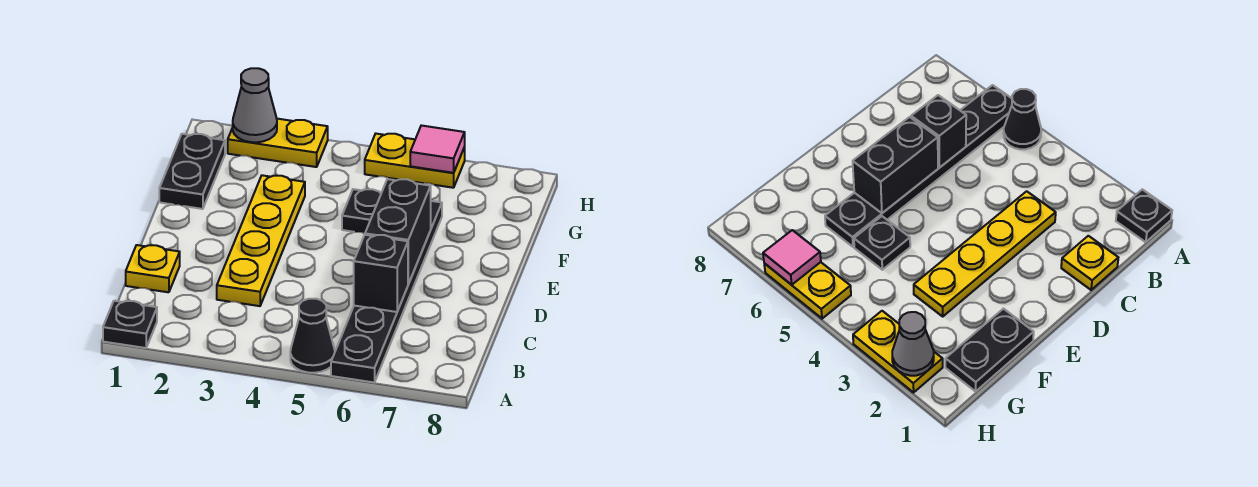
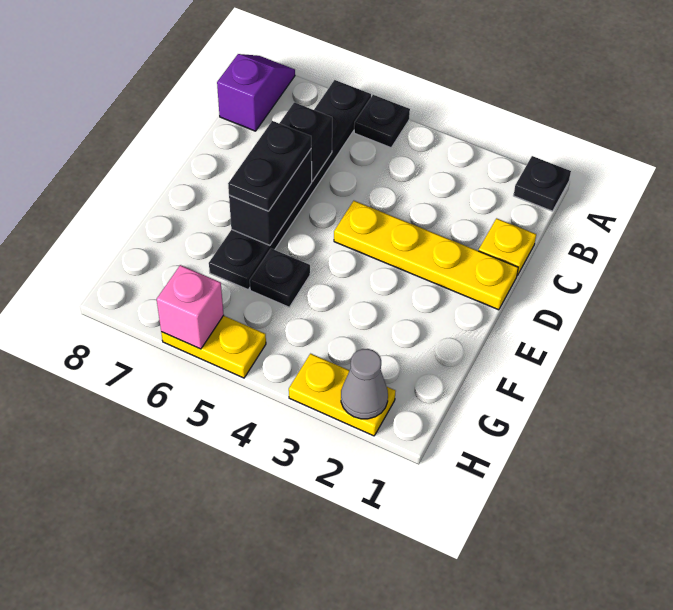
black cone A5 level 1 -> black plate A5 level 1
none -> purple slope A8:B8 level 1 top B
yellow plate C3:F3 level 1 -> yellow plate D1:D4 level 1
black plate F1:G1 level 1 -> black plate D6:E6 level 3
pink tile H6 level 2 -> pink brick H6 level 2

